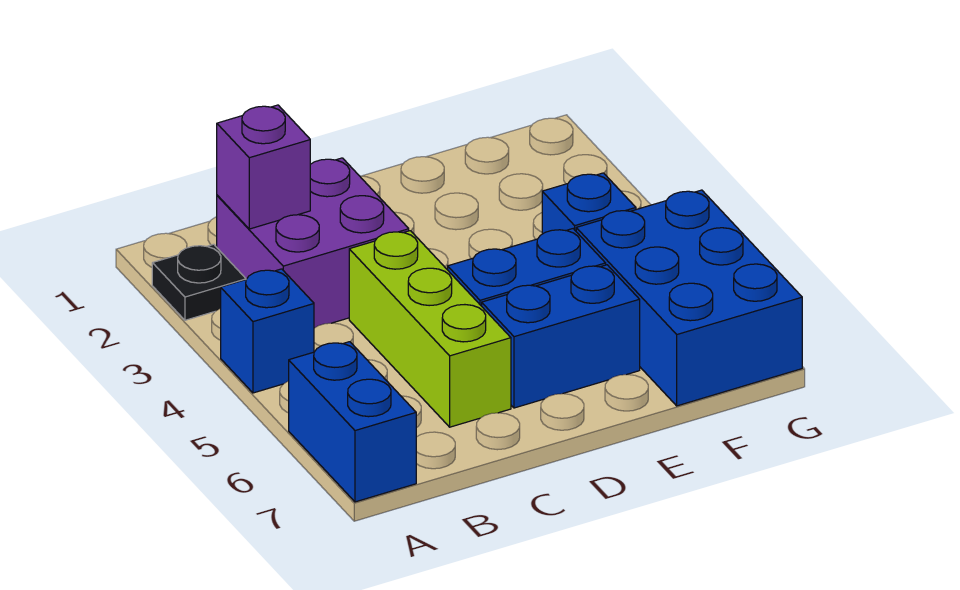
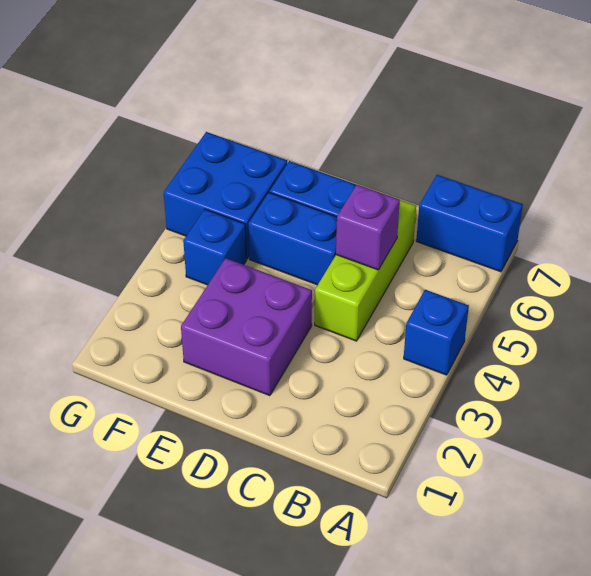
black plate A2 level 1 -> none
blue brick A6:A7 level 1 -> blue brick A7:B7 level 1
purple brick B2:C3 level 1 -> purple brick D2:E3 level 1
purple brick B2 level 2 -> purple brick C5 level 2
blue brick F5:G7 level 1 -> blue brick F5:G6 level 1

